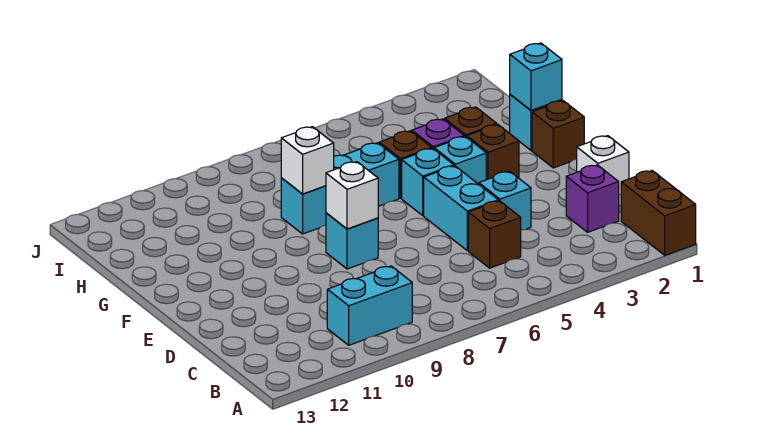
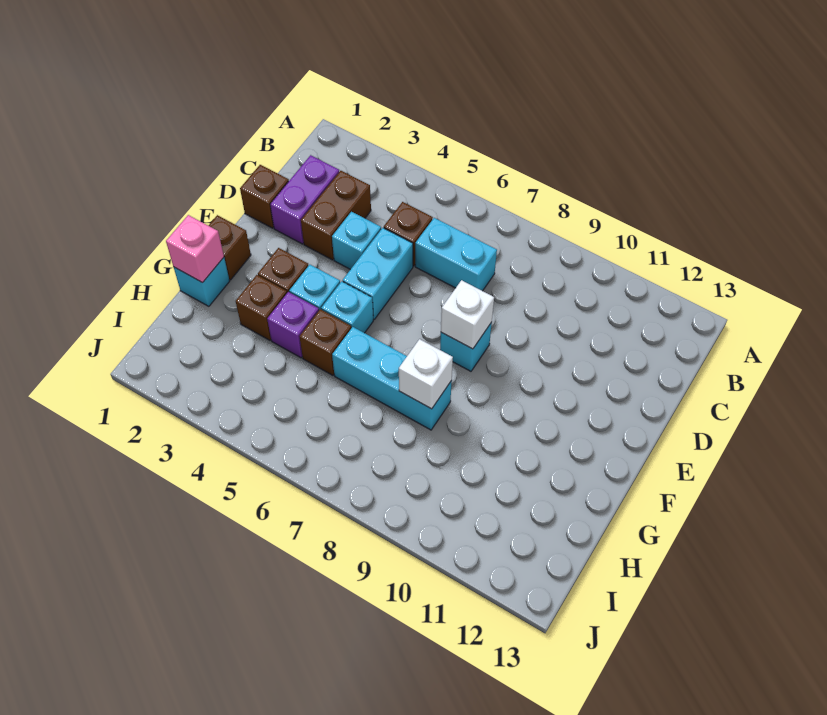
brown brick A1:B1 level 1 -> brown brick C3:D3 level 1
cyan brick B9:B10 level 1 -> cyan brick C6:C7 level 1
purple brick C2 level 1 -> purple brick C2:D2 level 1
white brick D1 level 1 -> brown brick D1 level 1
cyan brick G1 level 2 -> pink brick G1 level 2

